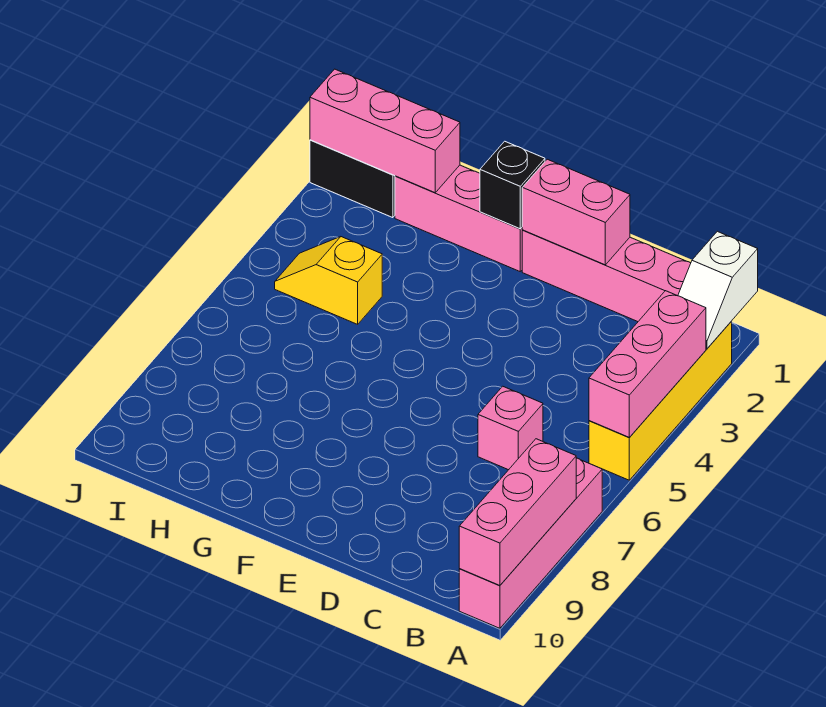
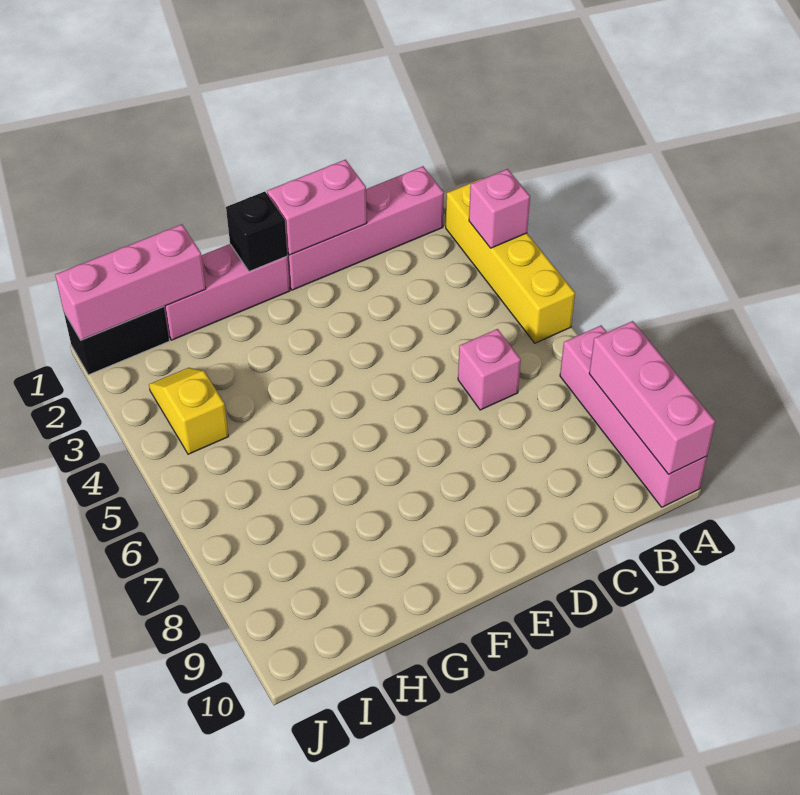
white slope A1:A2 level 2 top 1 -> none
pink brick A3:A5 level 2 -> pink brick A3 level 2
yellow slope H4:I4 level 1 top H -> yellow slope I3:I4 level 1 top 4

